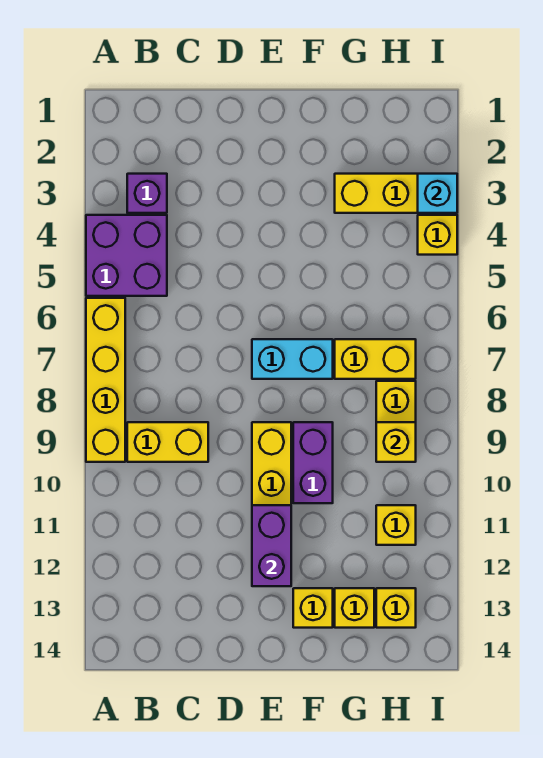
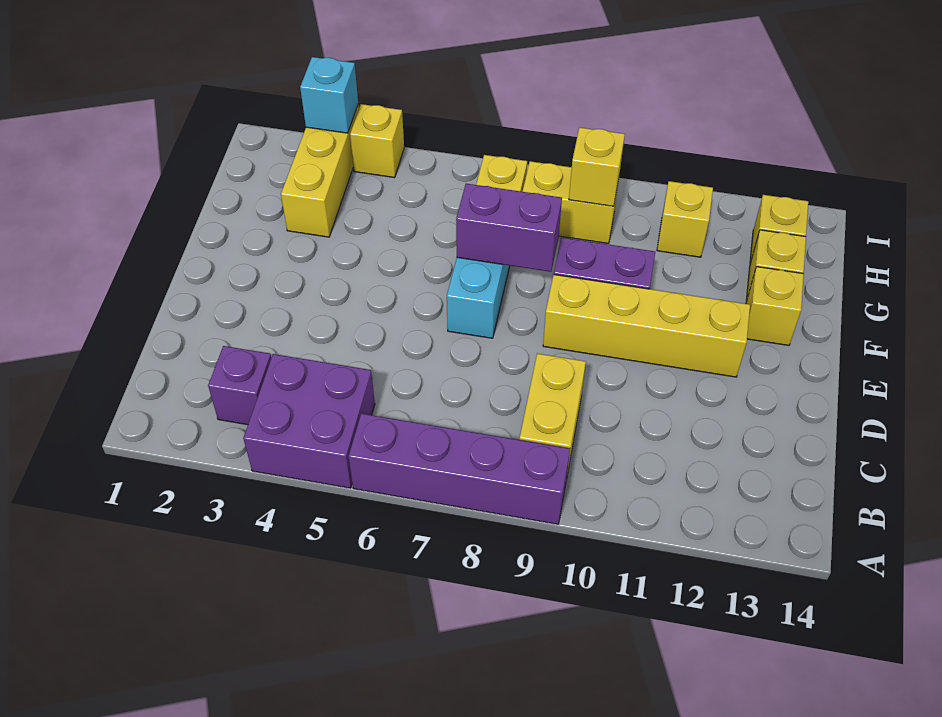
yellow brick A6:A9 level 1 -> purple brick A6:A9 level 1
purple brick E11:E12 level 2 -> purple brick F7:F8 level 2

